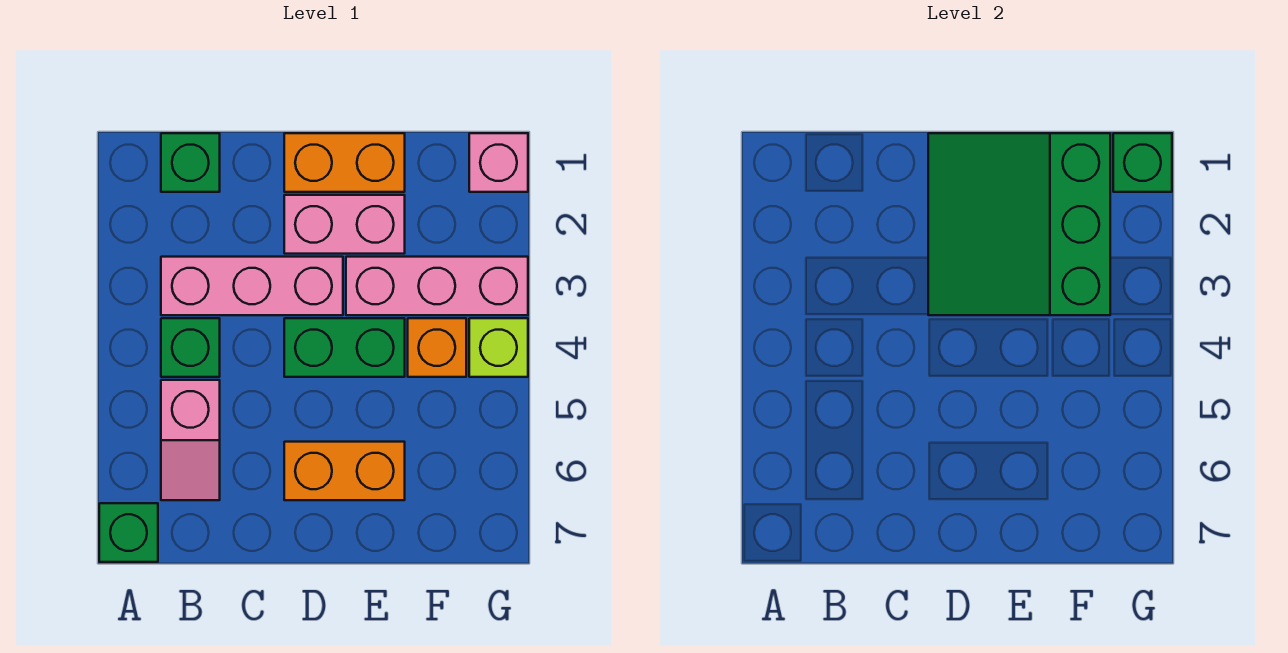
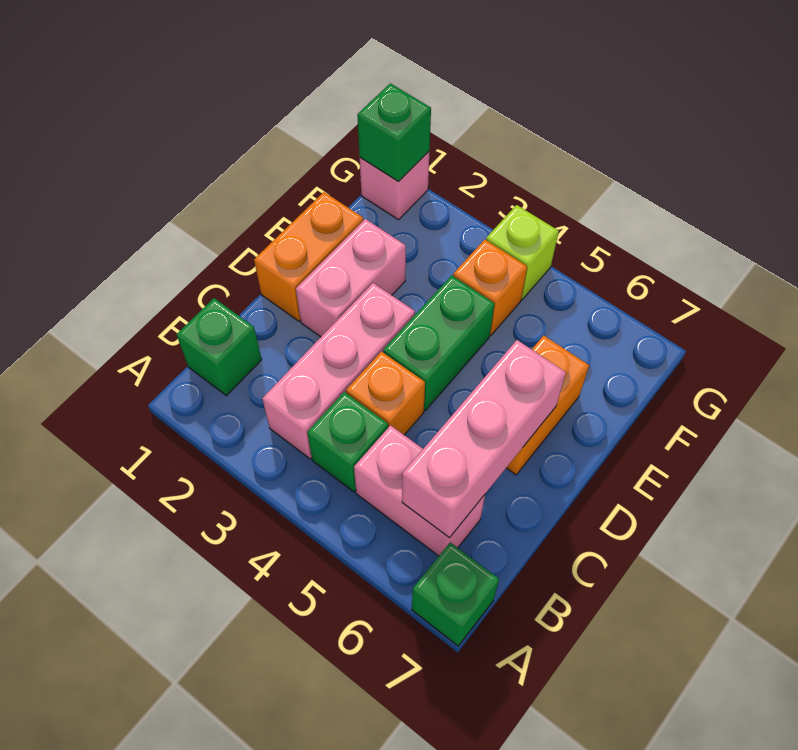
pink slope B5:B6 level 1 top 5 -> pink brick B5:B6 level 1
none -> orange brick C4 level 1
green slope D1:F3 level 2 top F -> none
pink brick E3:G3 level 1 -> pink brick B6:D6 level 2

